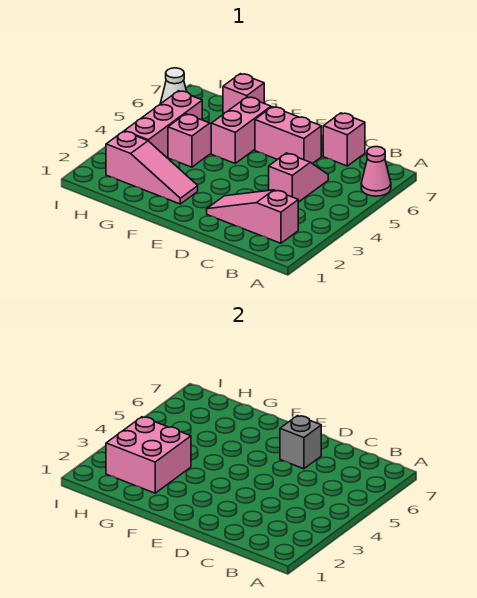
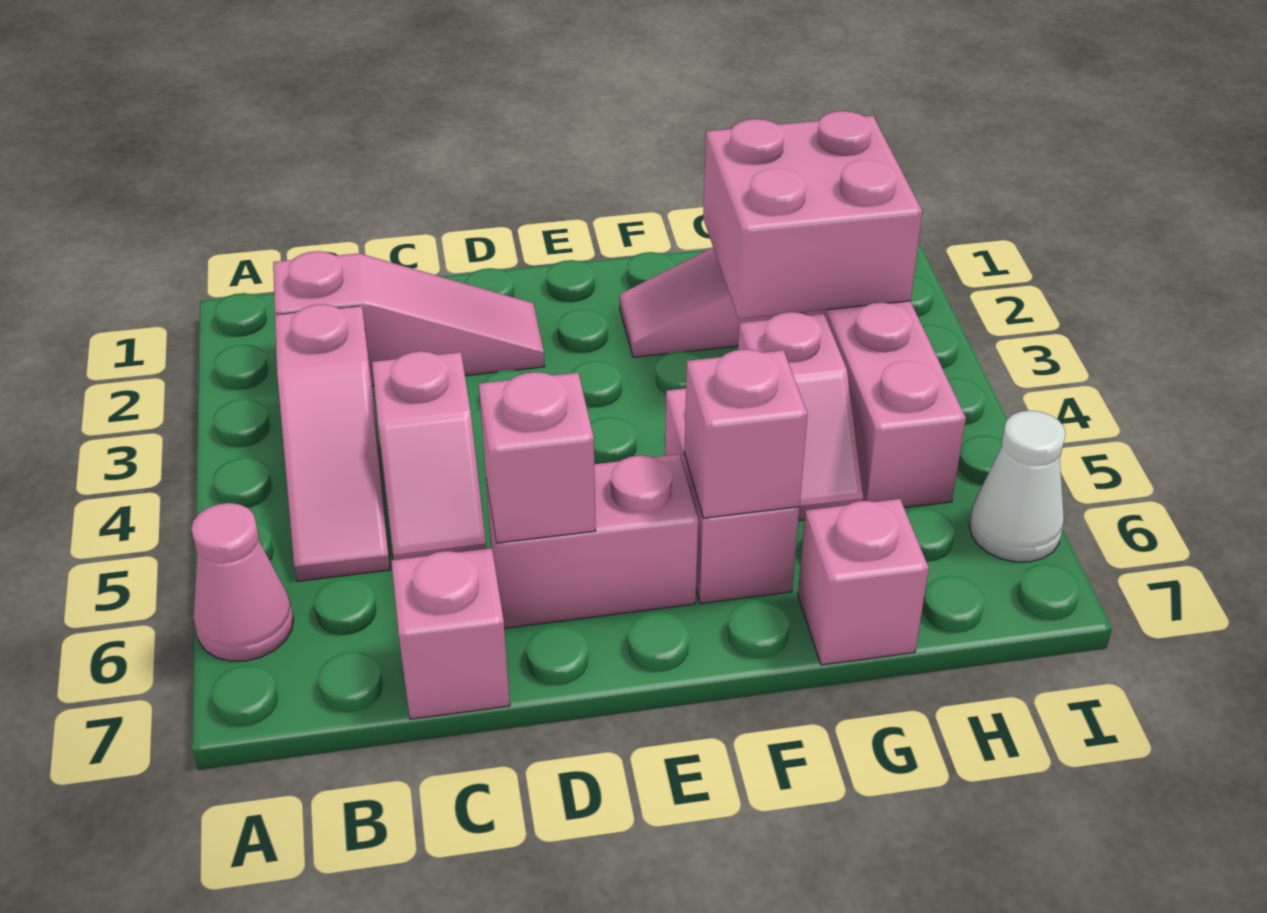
none -> pink slope B3:B5 level 1 top 3
grey brick D6 level 2 -> pink brick D6 level 2
none -> pink brick F6 level 2

